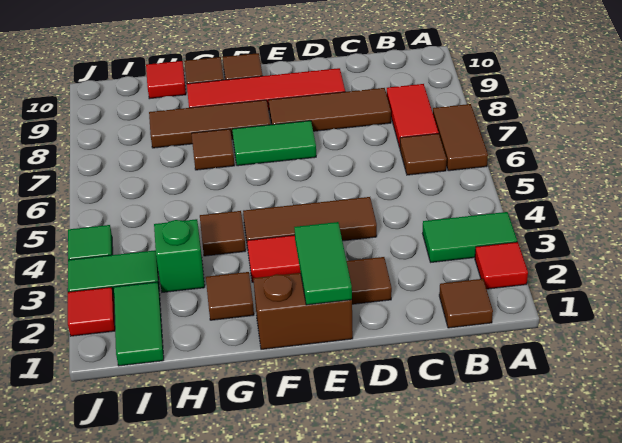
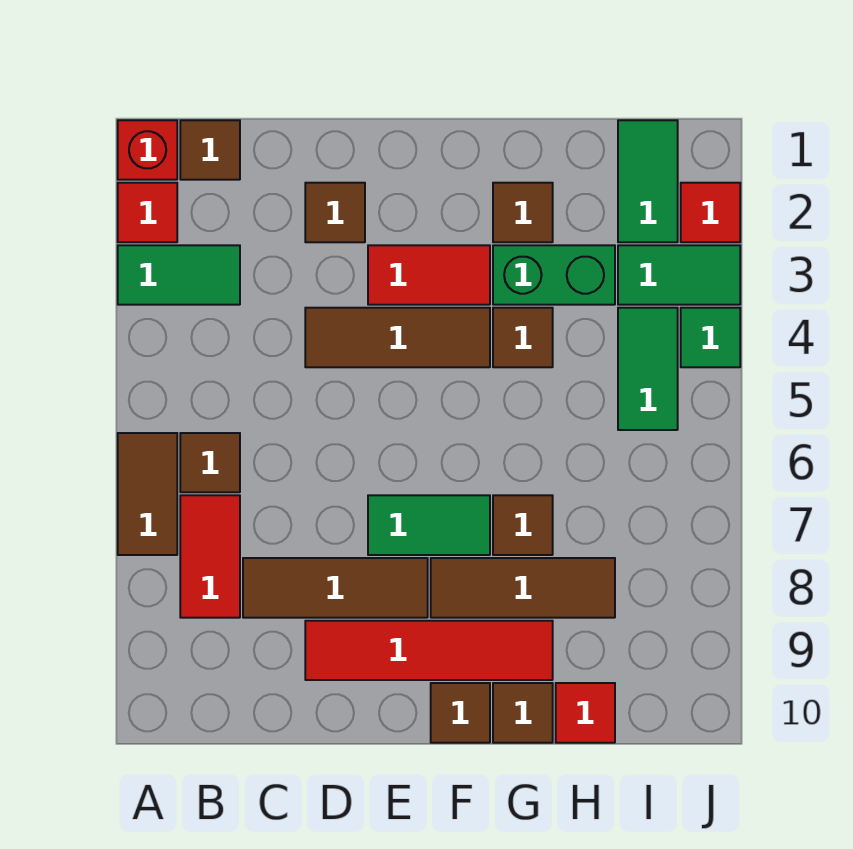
none -> red brick A1 level 1
brown brick E1:F1 level 1 -> none
green tile E1:E2 level 2 -> green tile I4:I5 level 1
green brick H3 level 1 -> green brick G3:H3 level 1

